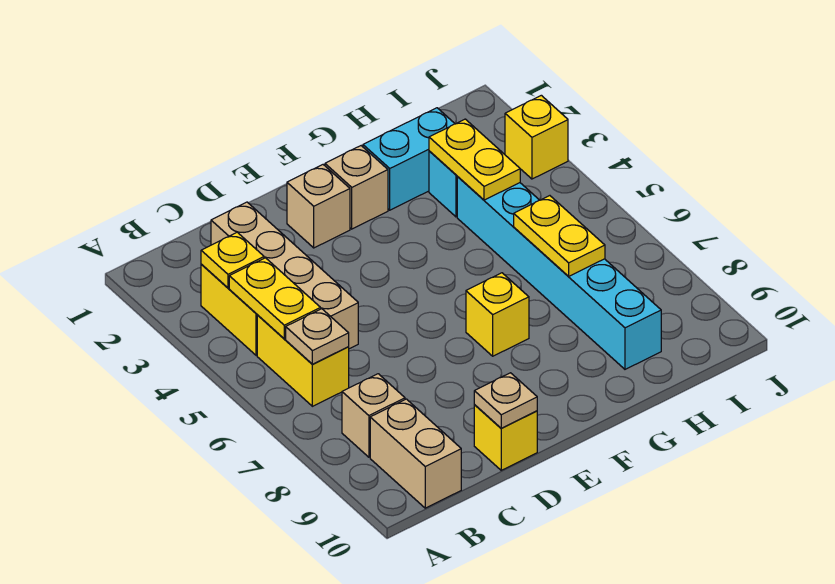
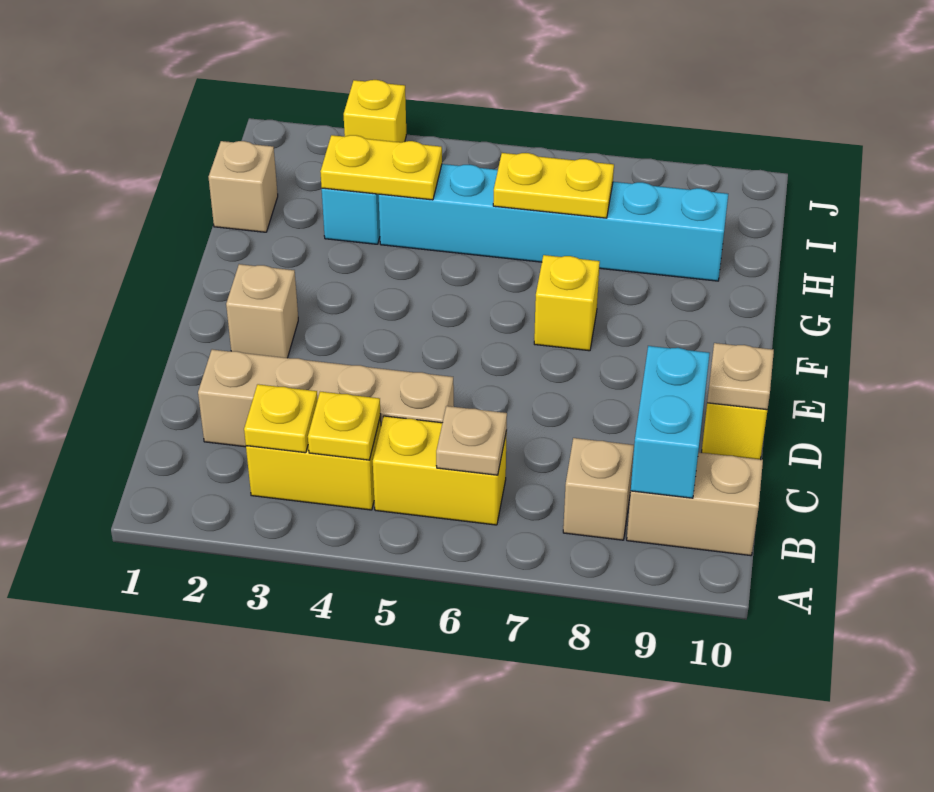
yellow plate B4:B5 level 2 -> yellow plate B4 level 2
tan brick F2 level 1 -> tan brick H1 level 1
cyan brick G2:H2 level 1 -> cyan brick B9:C9 level 2

